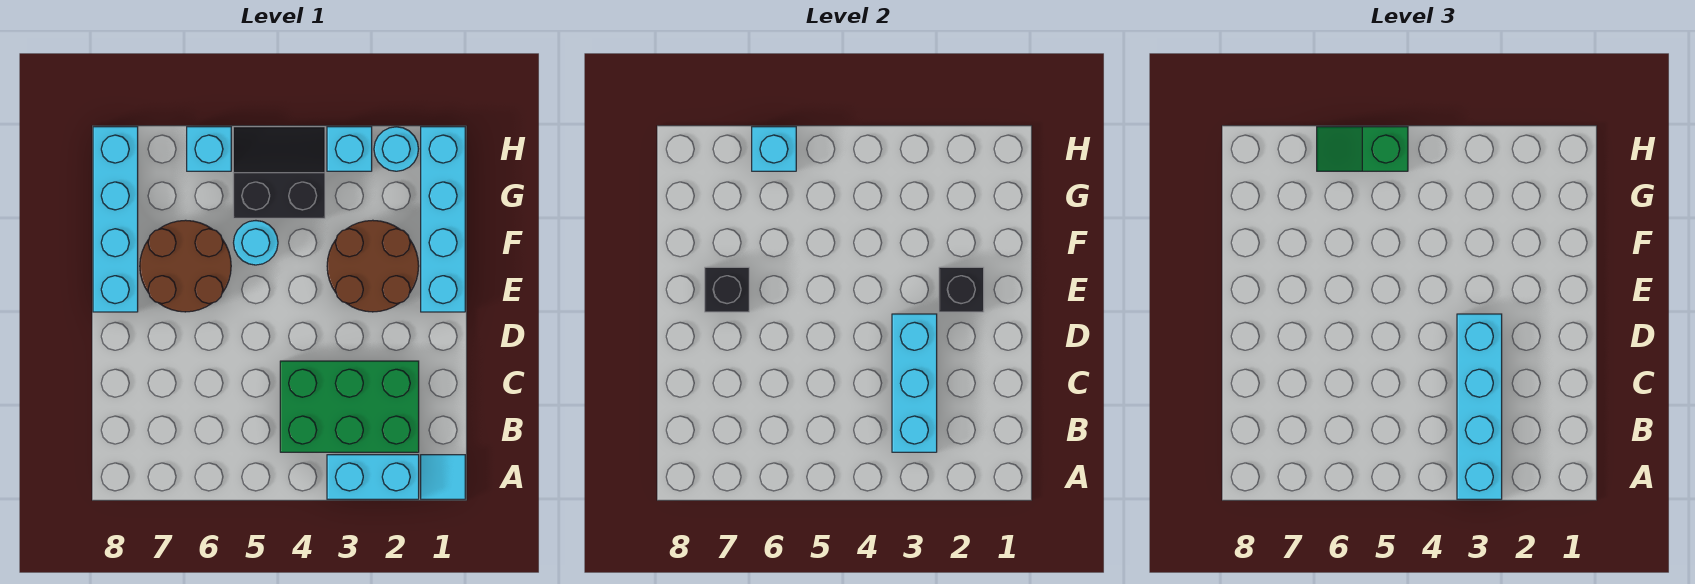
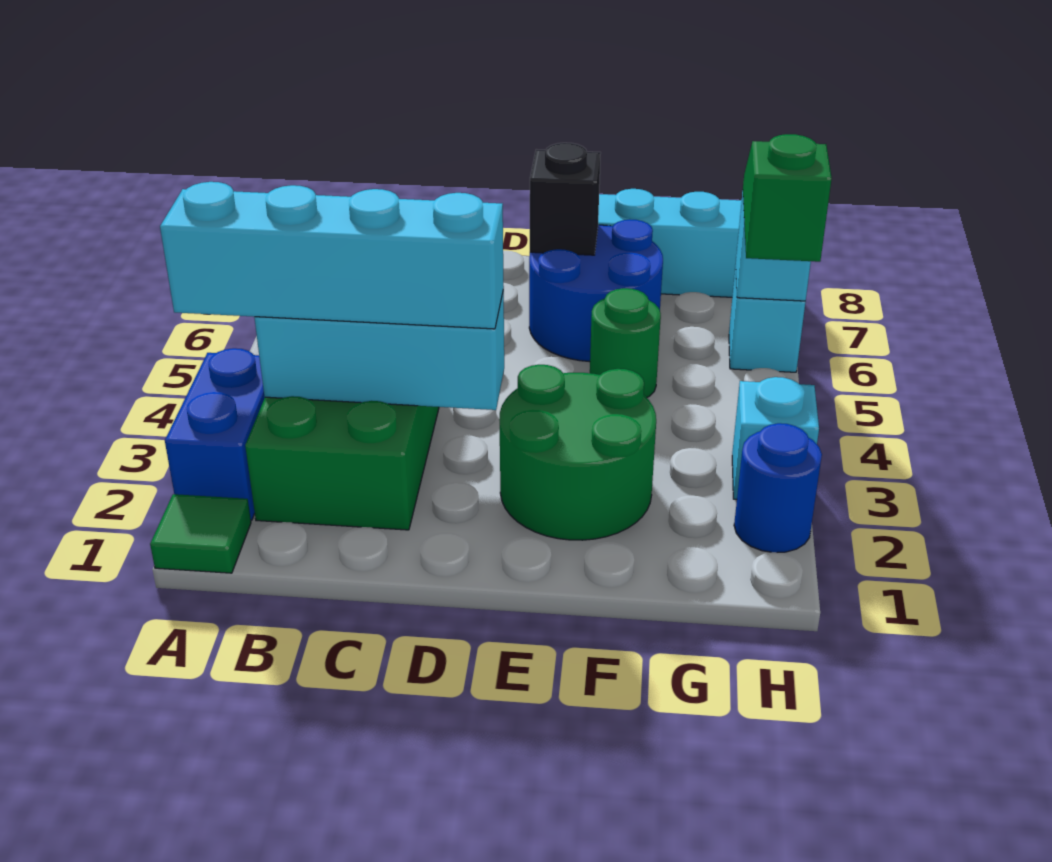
cyan tile A1 level 1 -> green tile A1 level 1
cyan brick A2:A3 level 1 -> blue brick A2:A3 level 1
cyan brick E1:H1 level 1 -> none
brown round brick E2:F3 level 1 -> green round brick E2:F3 level 1
black brick E2 level 2 -> none
brown round brick E6:F7 level 1 -> blue round brick E6:F7 level 1
cyan round brick F5 level 1 -> green round brick F5 level 1
black slope G4:H5 level 1 top G -> none
cyan round brick H2 level 1 -> blue round brick H2 level 1

